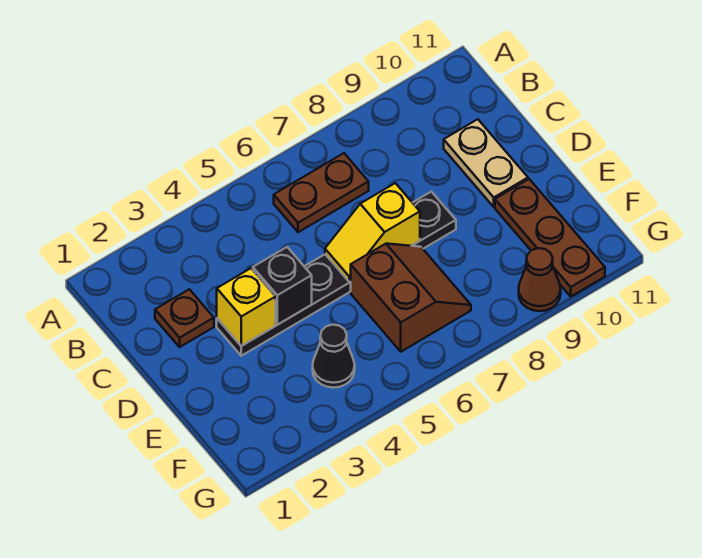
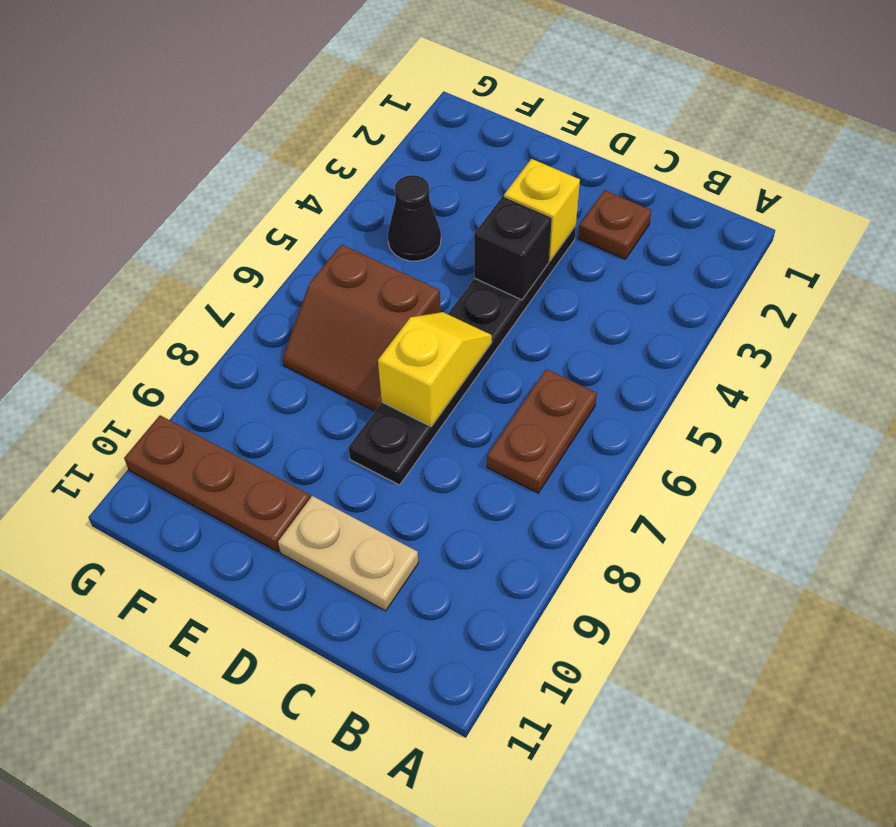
brown cone G9 level 1 -> none

